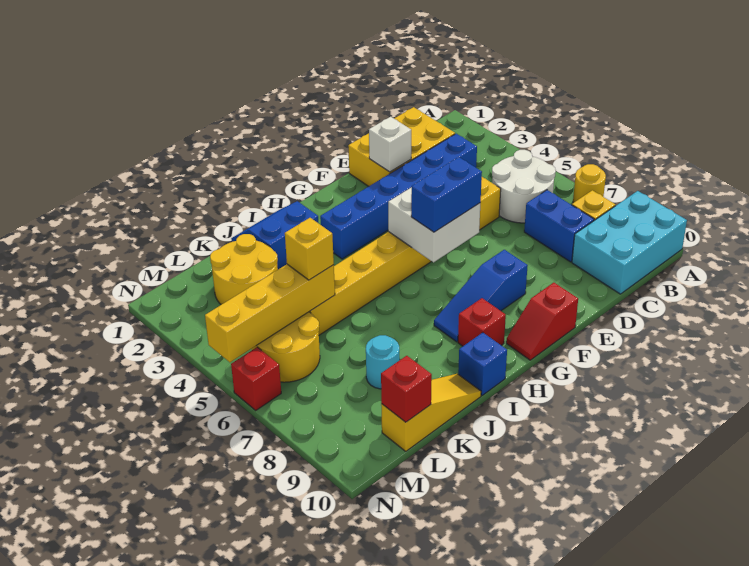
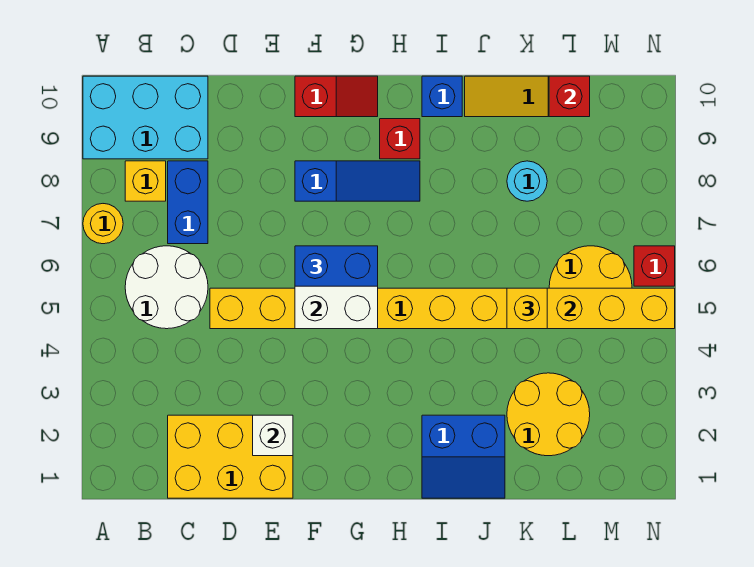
blue brick C3:H3 level 1 -> none

